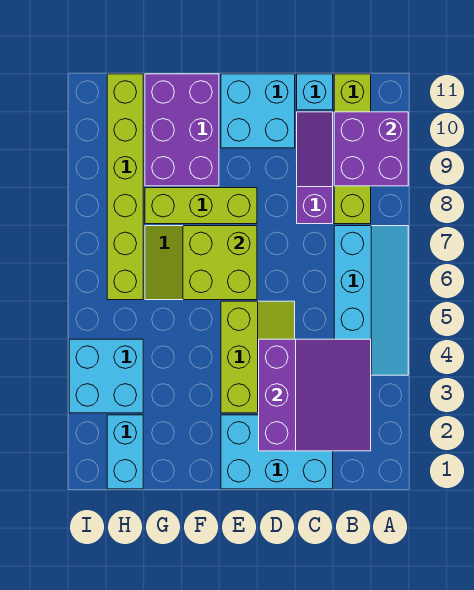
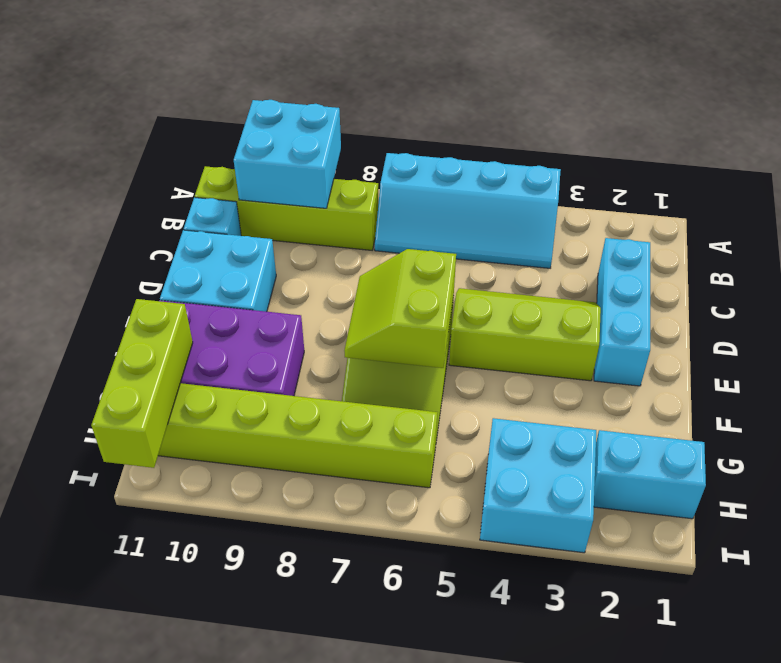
cyan slope A4:B7 level 1 top B -> cyan slope A4:B7 level 1 top A
purple brick A9:B10 level 2 -> cyan brick A9:B10 level 2
purple slope B2:D4 level 2 top D -> none
cyan brick C1:E2 level 1 -> cyan brick C2:E2 level 1
purple slope C8:C10 level 1 top 8 -> none
lime brick E6:F7 level 2 -> lime slope E6:F7 level 2 top 6
lime brick E8:G8 level 1 -> lime brick G11:I11 level 2

